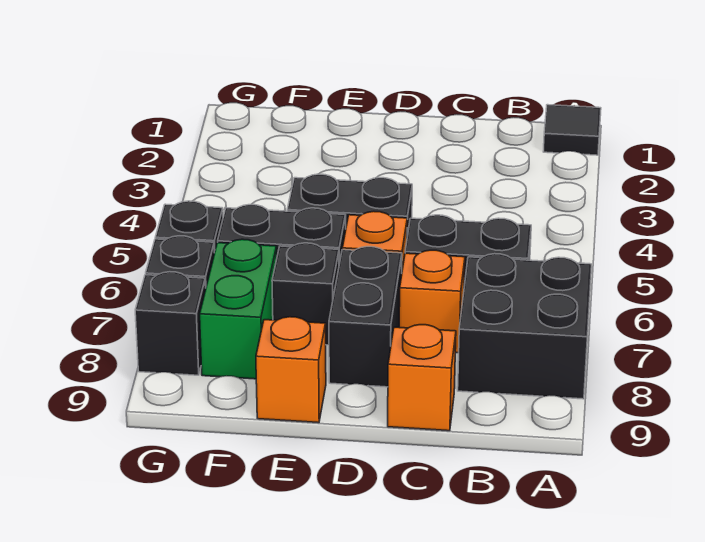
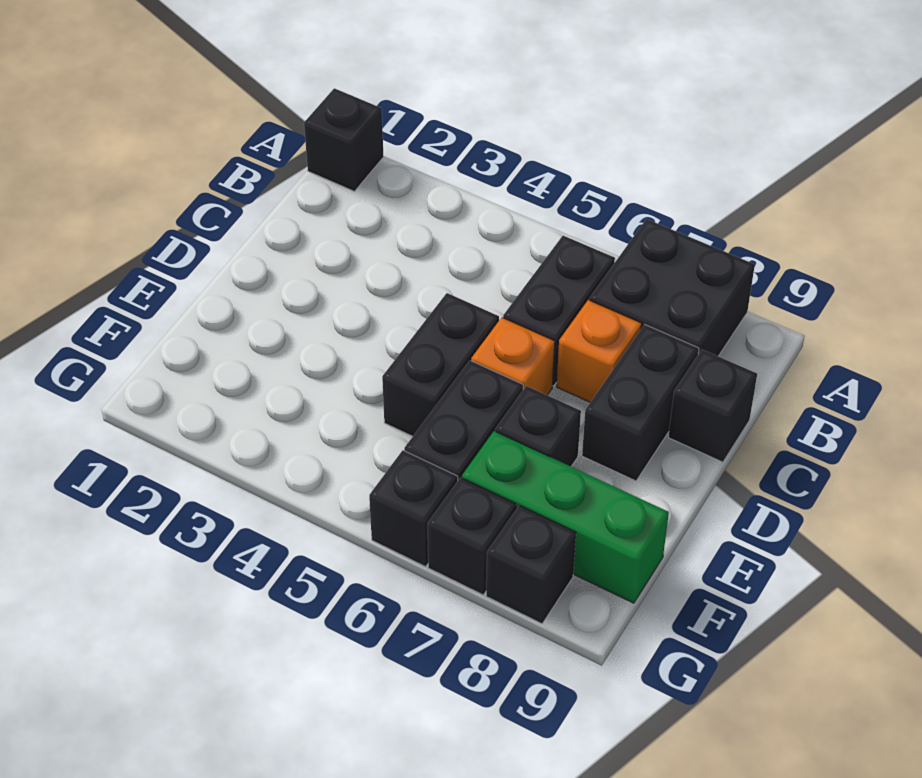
black tile A1 level 1 -> black brick A1 level 1
orange brick C9 level 1 -> black brick C9 level 1
black brick D7:D8 level 1 -> black brick C8:D8 level 1
orange brick E9 level 1 -> none
green brick F7:F8 level 1 -> green brick F7:F9 level 1

